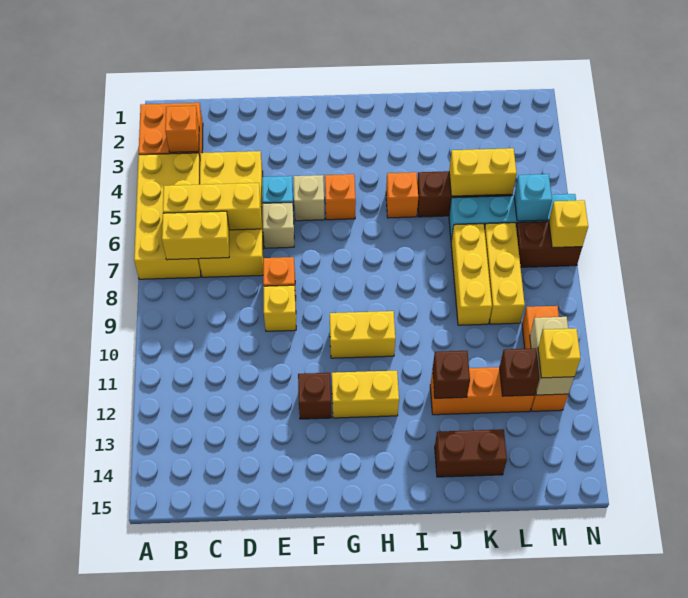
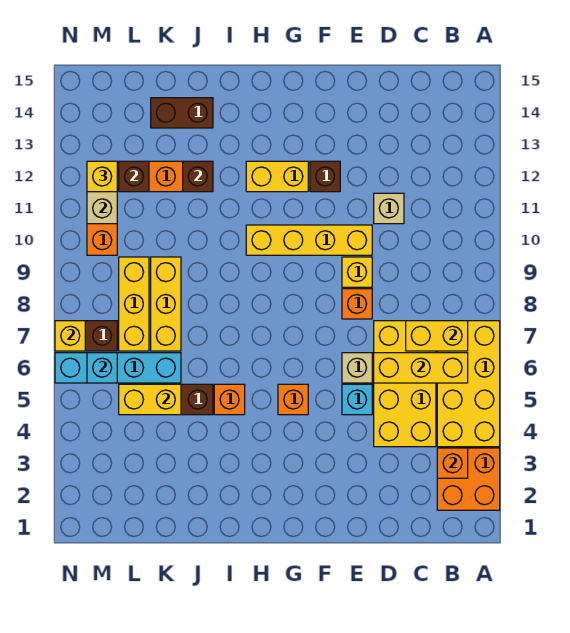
tan brick F5 level 1 -> tan brick D11 level 1
yellow brick G10:H10 level 1 -> yellow brick E10:H10 level 1

